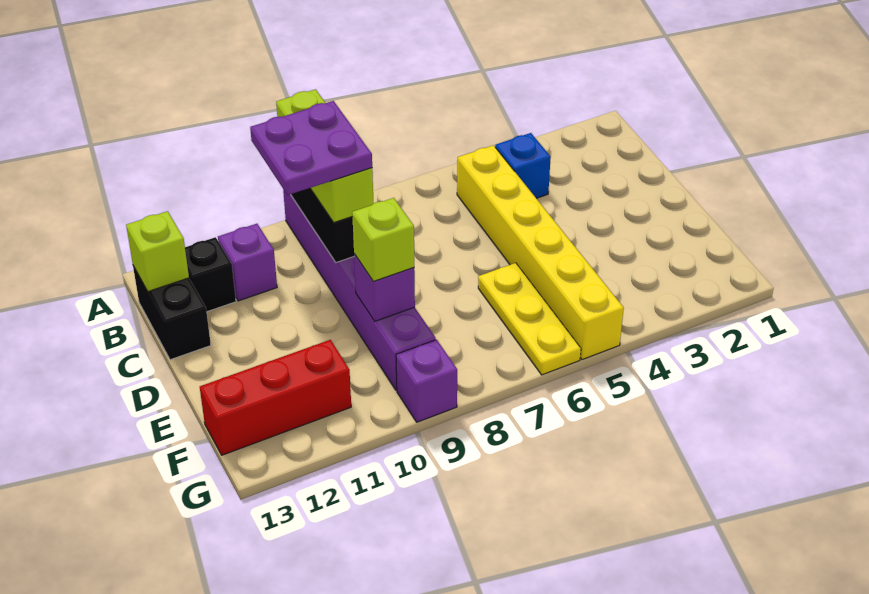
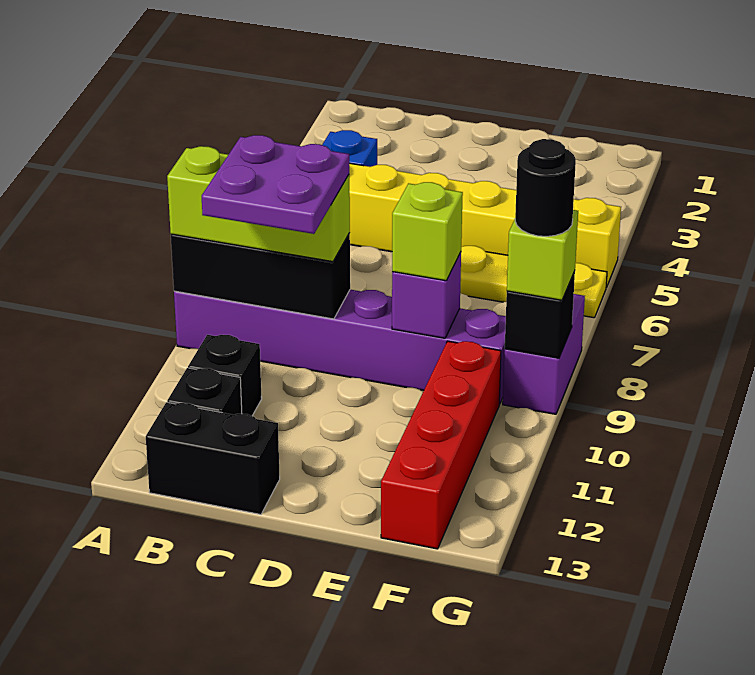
purple brick B11 level 1 -> black brick B11 level 1
lime brick B13 level 2 -> lime brick G9 level 3
red brick F11:F13 level 1 -> red brick F10:F13 level 1
purple brick G9 level 1 -> purple brick G8:G9 level 1
none -> black brick G9 level 2
none -> black round brick G9 level 4

